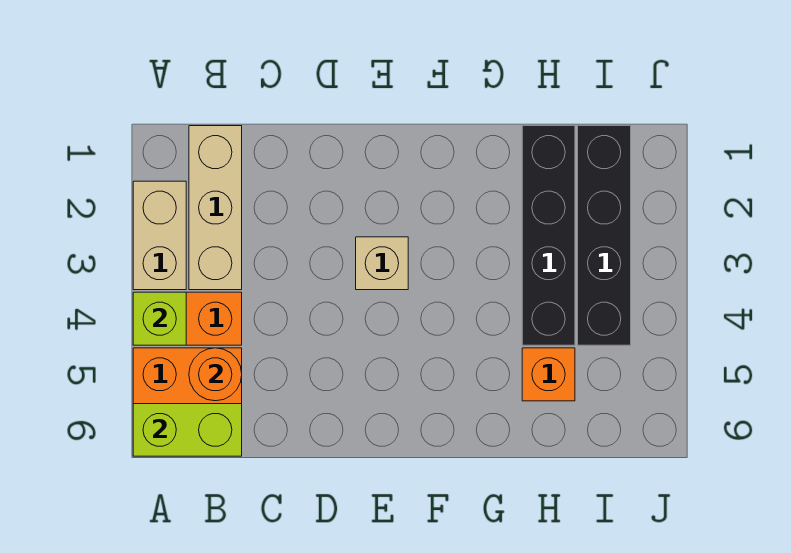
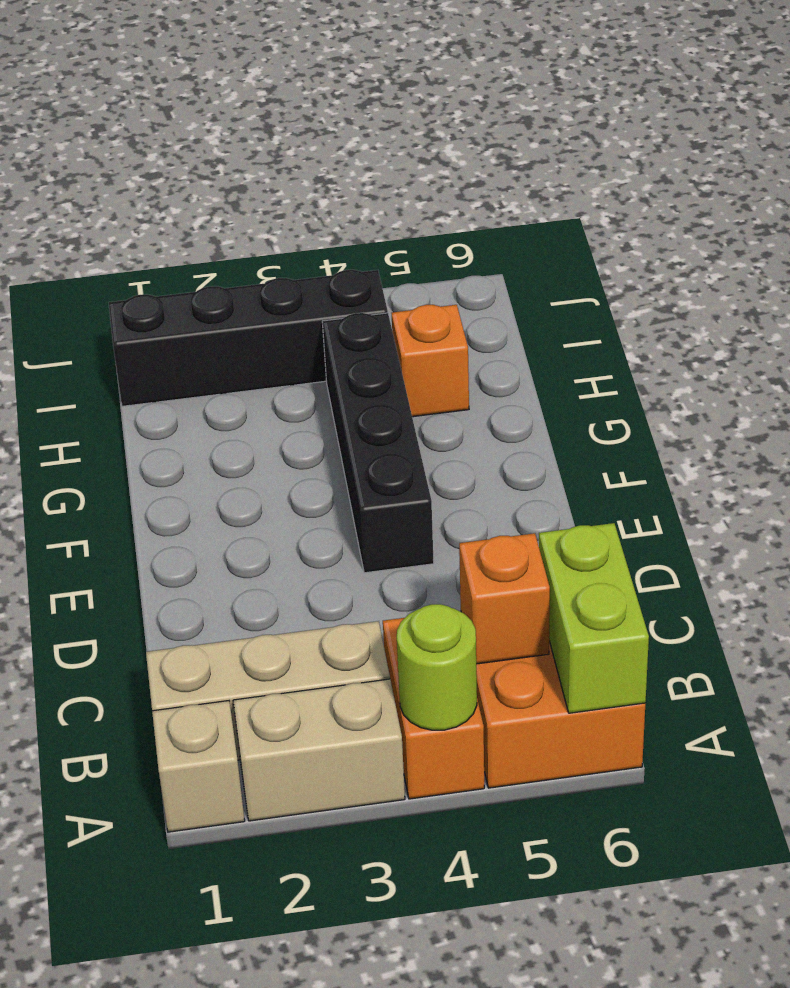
lime brick A4 level 2 -> lime round brick A4 level 2
orange round brick B5 level 2 -> orange brick B5 level 2
tan brick E3 level 1 -> tan brick A1 level 1
black brick H1:H4 level 1 -> black brick E4:H4 level 1

